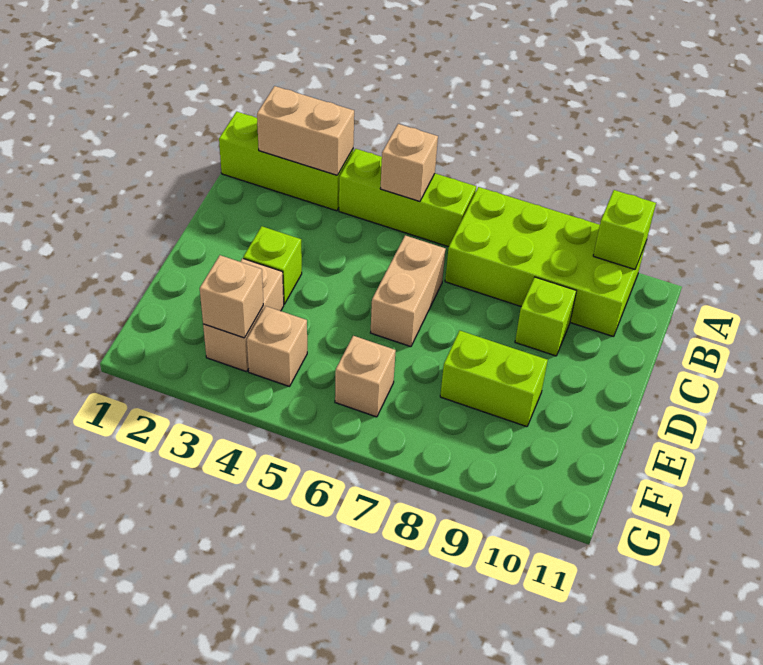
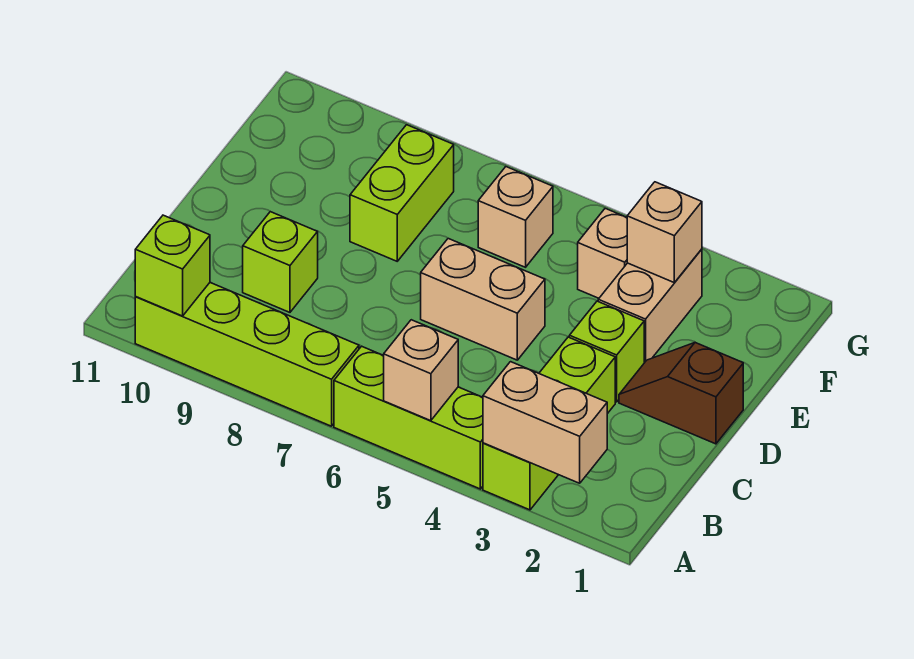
lime brick A1:A3 level 1 -> lime brick A3:C3 level 1
lime brick A7:B10 level 1 -> lime brick A7:A10 level 1
tan brick C6:D6 level 1 -> tan brick D5:D6 level 1
none -> brown slope D1:D2 level 1 top 1
lime brick E8:E9 level 1 -> lime brick E8:F8 level 1

